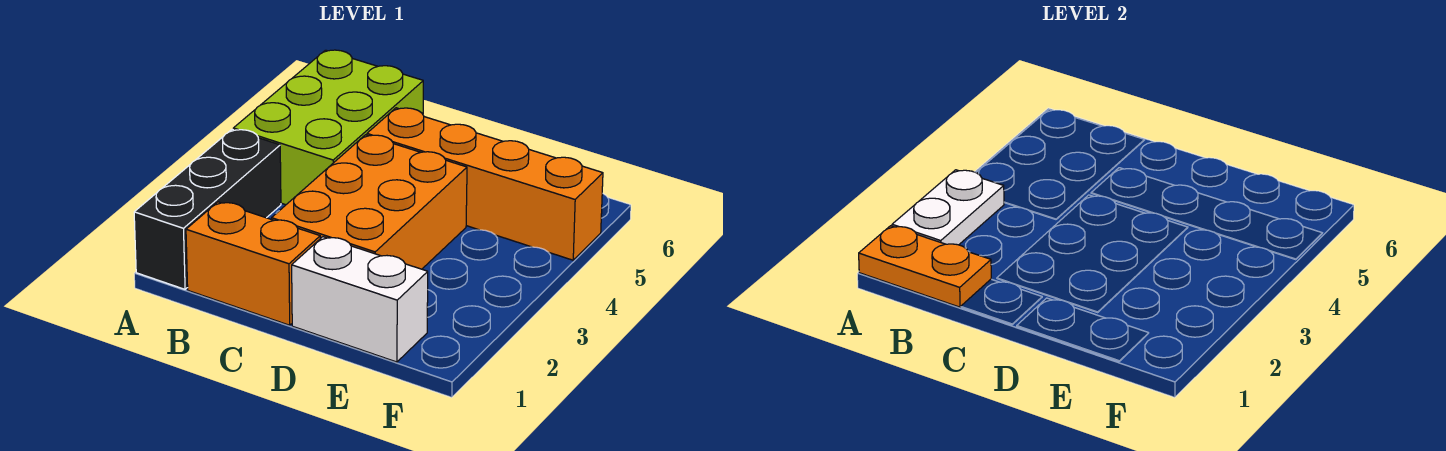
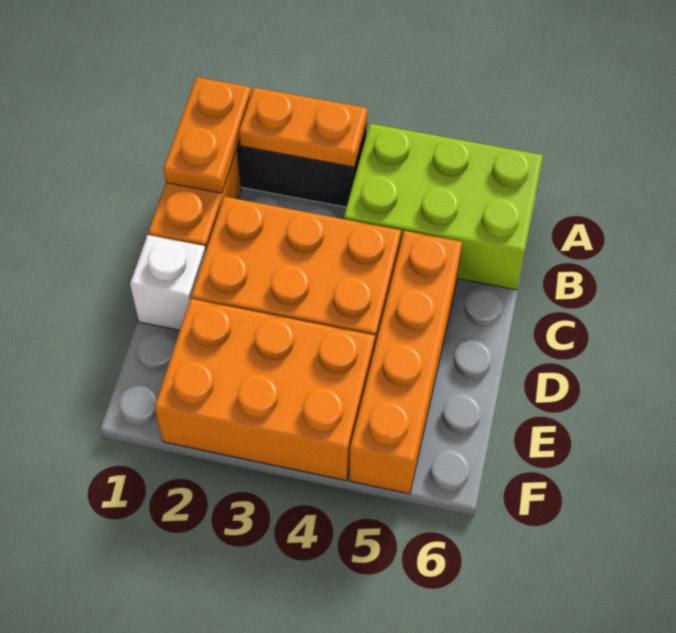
white plate A2:A3 level 2 -> orange plate A2:A3 level 2
white brick D1:E1 level 1 -> white brick D1 level 1
none -> orange brick E2:F4 level 1

